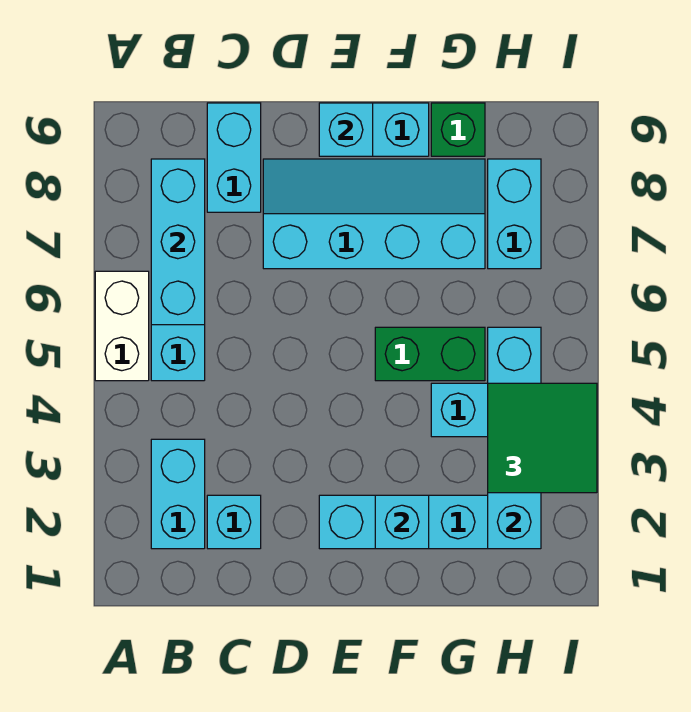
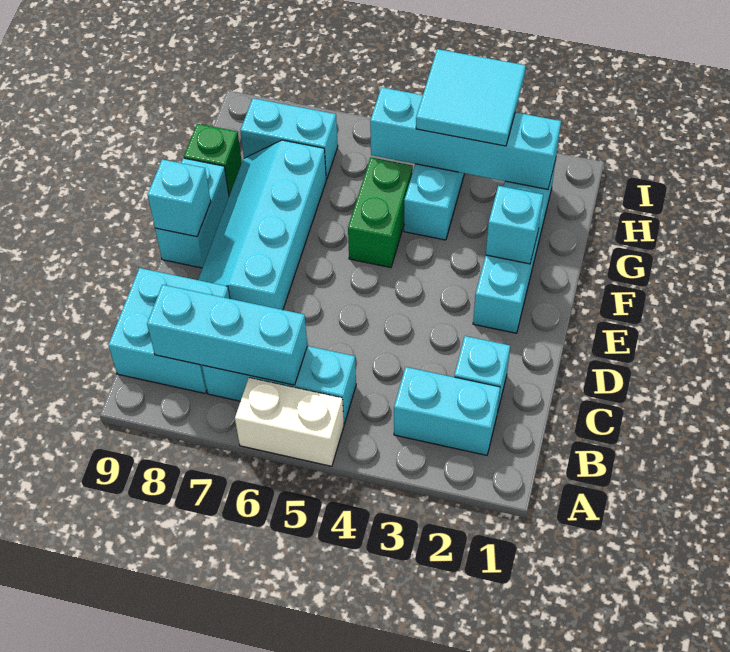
cyan brick C8:C9 level 1 -> cyan brick B8:C9 level 1
green tile H3:I4 level 3 -> cyan tile H3:I4 level 3

